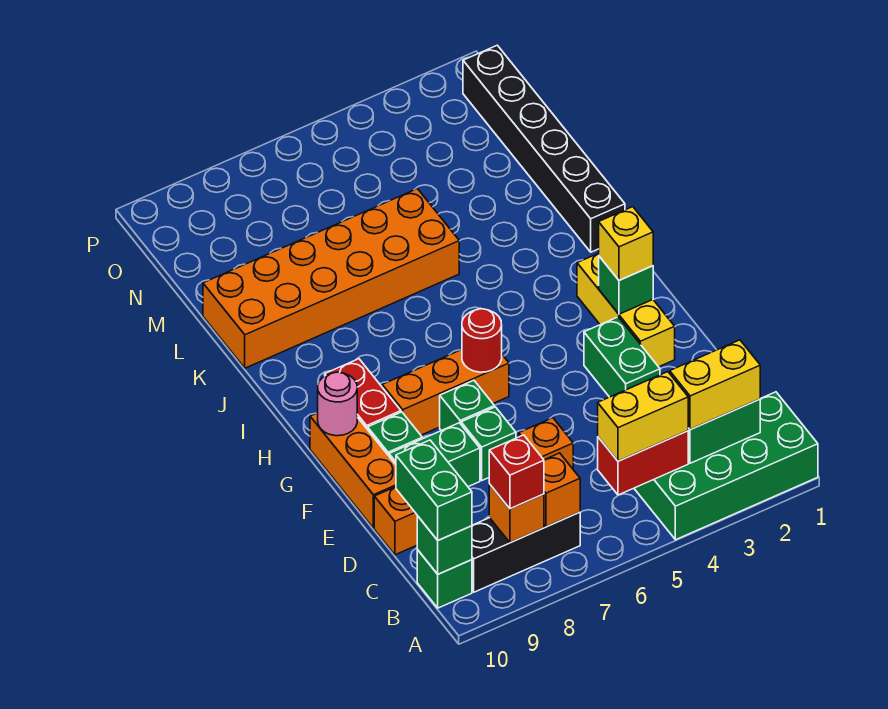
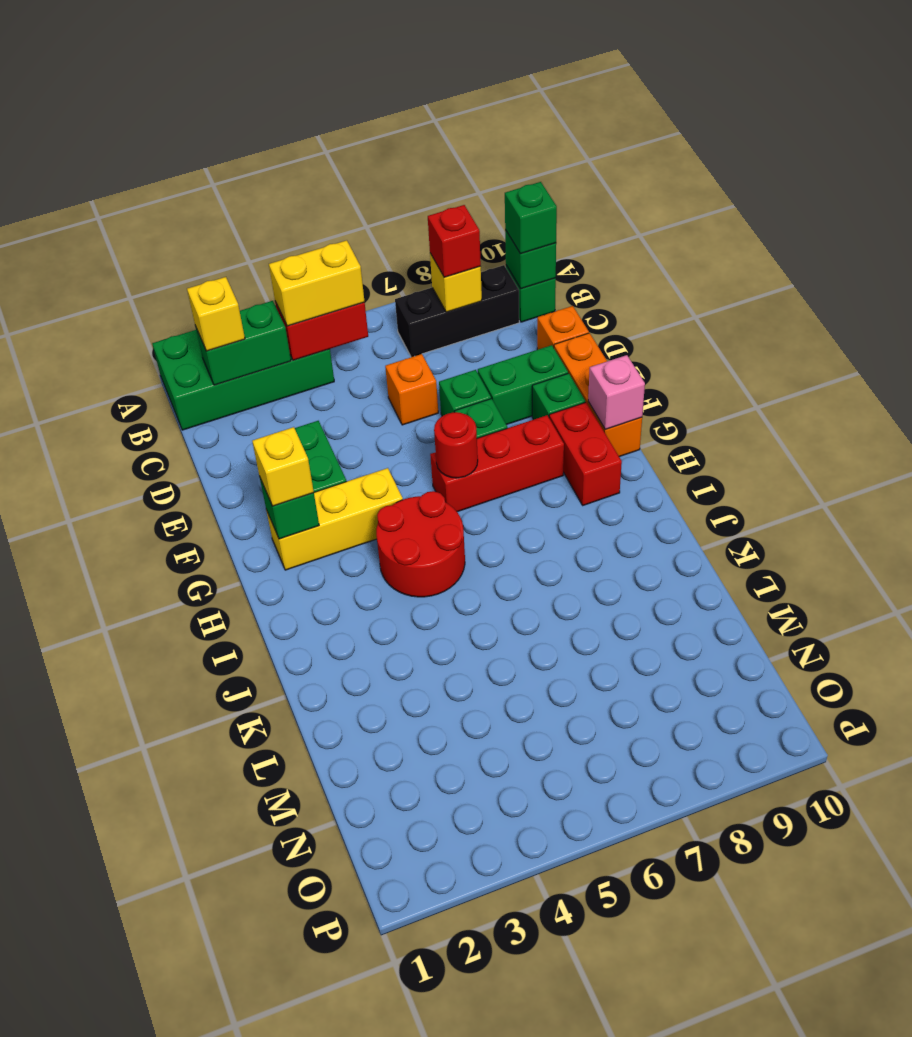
yellow brick B2:B3 level 3 -> yellow brick B2 level 3
orange brick B7 level 2 -> none
orange brick B8 level 2 -> yellow brick B8 level 2
green brick B10:C10 level 3 -> green brick B10 level 3
yellow brick F2:H2 level 1 -> yellow brick G2:G4 level 1
orange brick G6:G8 level 1 -> red brick G6:G8 level 1
pink round brick G10 level 2 -> pink brick G10 level 2
none -> red round brick H4:I5 level 1
black brick J1:O1 level 1 -> none
orange brick K5:L10 level 1 -> none

